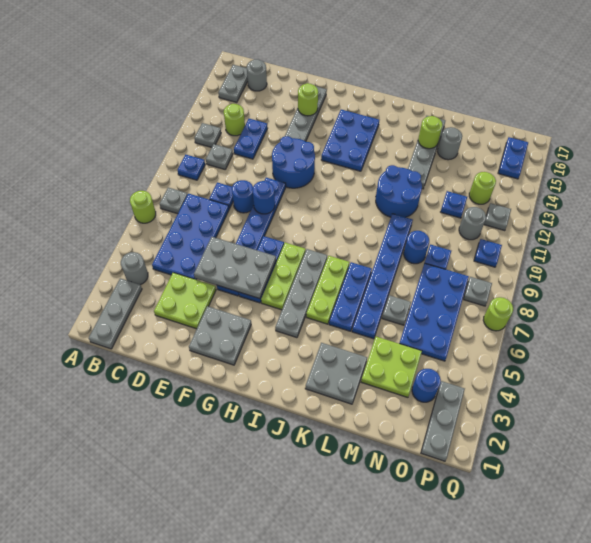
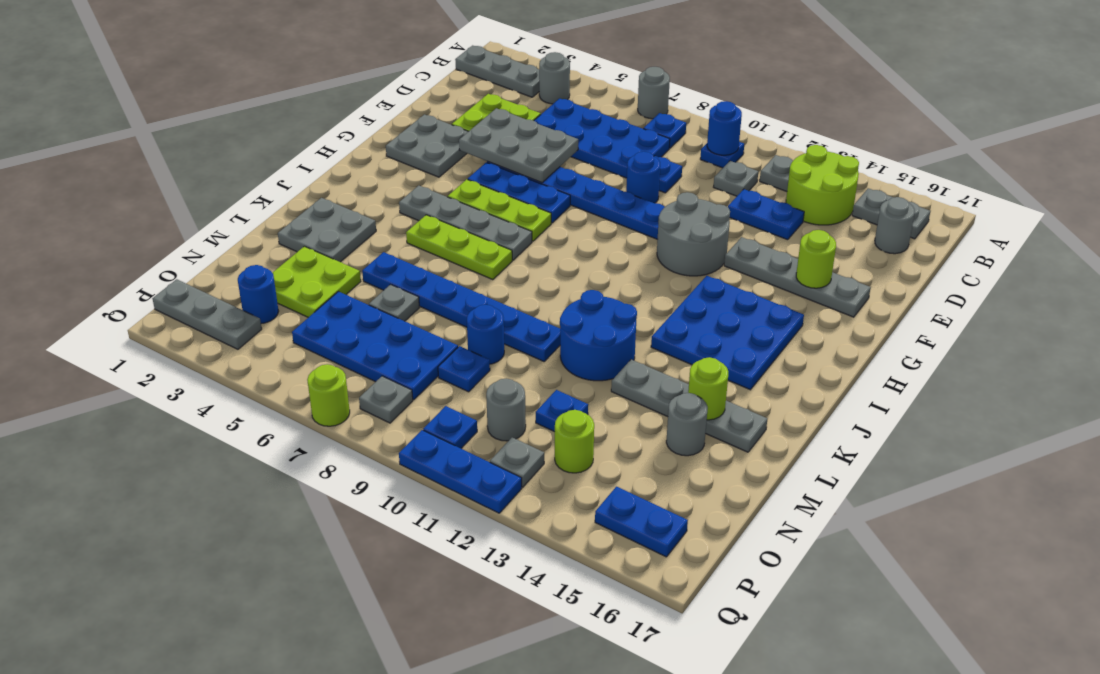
lime round brick A7 level 1 -> grey round brick A7 level 1
grey plate B8 level 1 -> blue plate B8 level 1
lime round brick C13 level 1 -> lime round brick B13:C14 level 1
grey plate E5:G6 level 2 -> grey plate E4:F6 level 2
blue round brick F9 level 2 -> blue round brick B10 level 2
blue round brick F11:G12 level 1 -> grey round brick F11:G12 level 1
blue plate H13:I15 level 1 -> blue plate H13:J15 level 1
blue plate K5:K7 level 1 -> blue plate Q10:Q12 level 1

